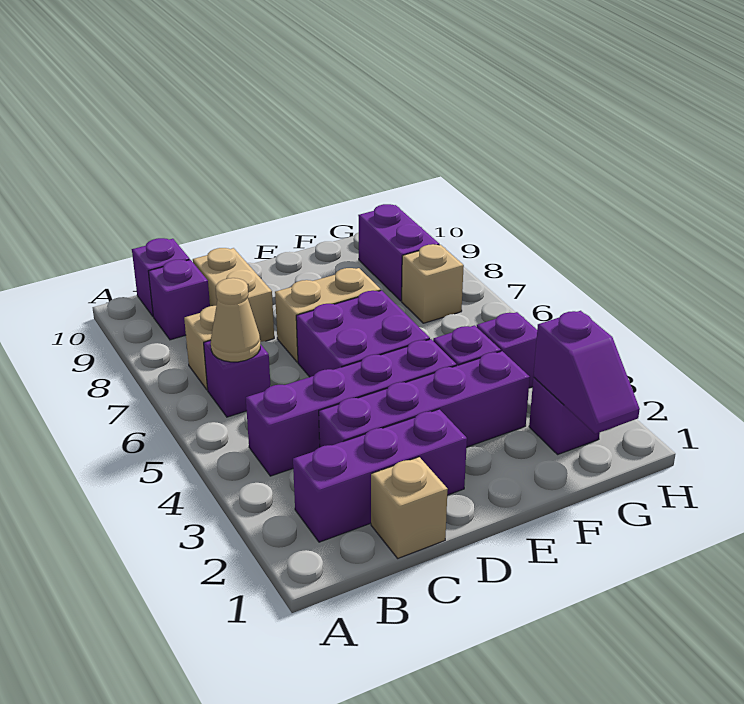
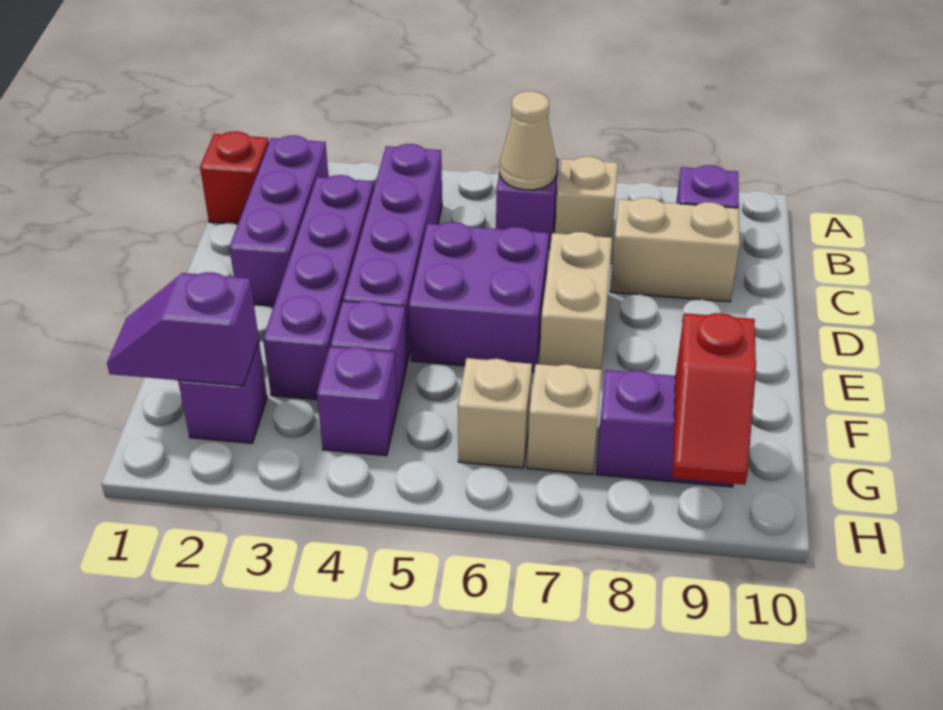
none -> red brick B1 level 1
purple brick B10 level 1 -> none
tan brick C1 level 1 -> tan brick G6 level 1
none -> red slope G9:H9 level 2 top G

